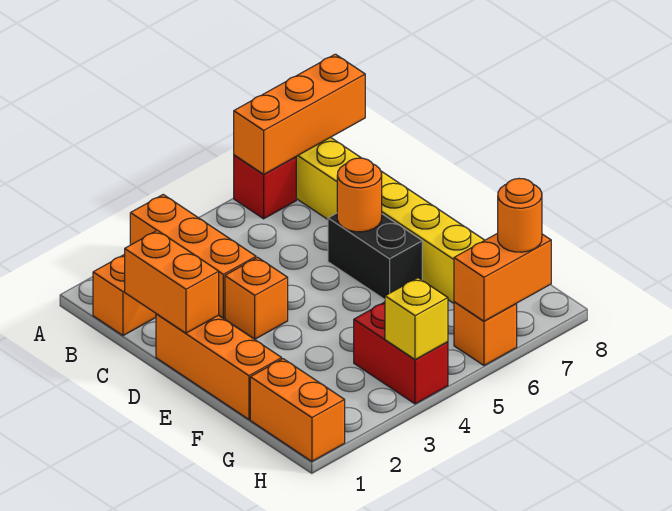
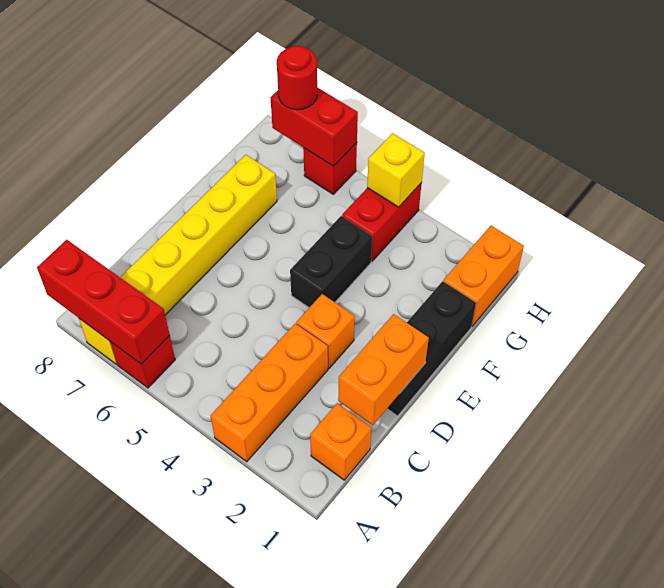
orange brick A6:A8 level 2 -> red brick A6:A8 level 2
orange brick D1:F1 level 1 -> black brick D1:F1 level 1
black brick D6:E6 level 1 -> black brick E4:F4 level 1
orange round brick D6 level 2 -> none
orange brick H6 level 1 -> red brick H6 level 1
orange brick H6:H7 level 2 -> red brick H6:H7 level 2
orange round brick H7 level 3 -> red round brick H7 level 3

